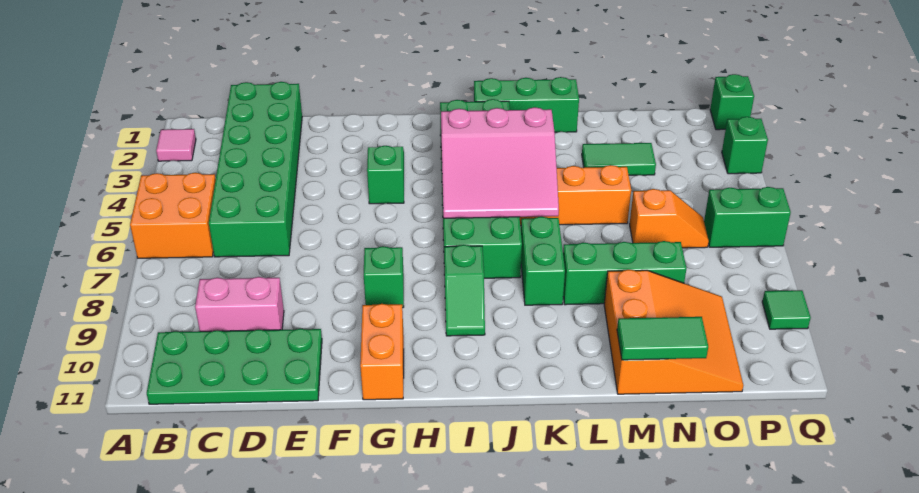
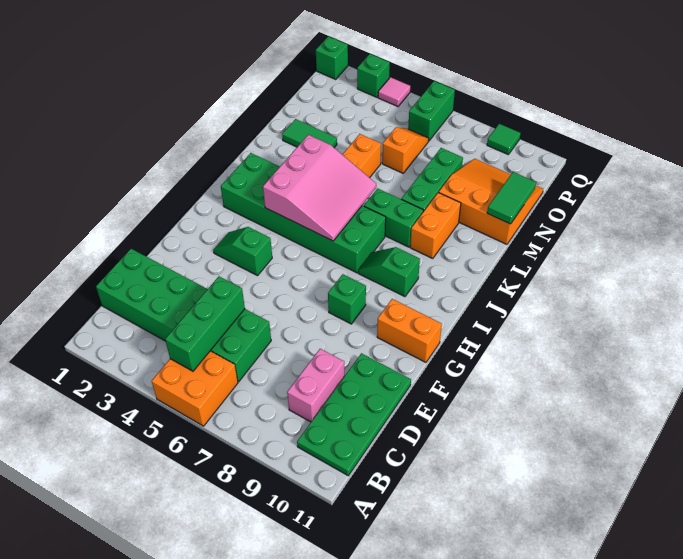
pink tile A2 level 1 -> pink tile Q4 level 1
green slope I8:I9 level 1 top 8 -> green slope I8:I9 level 1 top 9
green brick J1:L1 level 1 -> green brick B5:D5 level 2
none -> orange brick K9:L9 level 1
green tile M3:N3 level 1 -> green tile M2:M3 level 1

